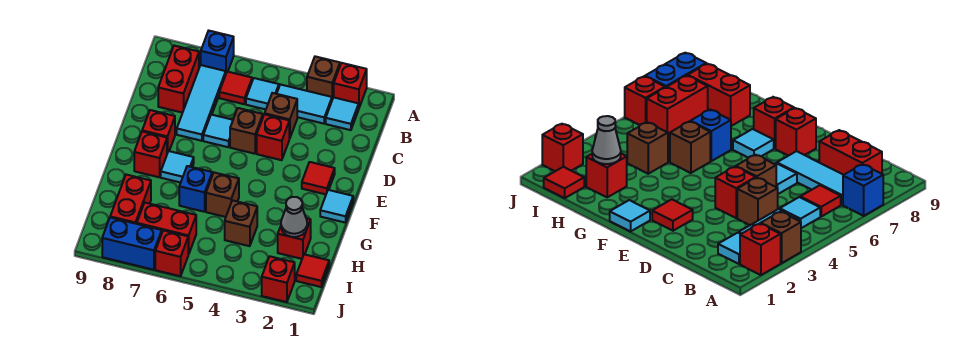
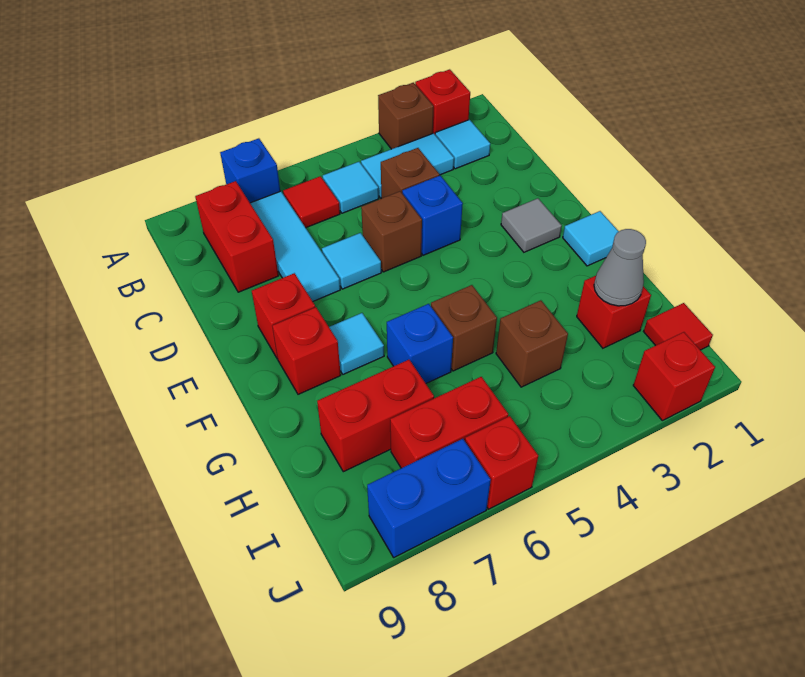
red brick D4 level 1 -> blue brick D4 level 1
red tile E2 level 1 -> grey tile E2 level 1
red brick H8:I8 level 1 -> red brick H7:H8 level 1

